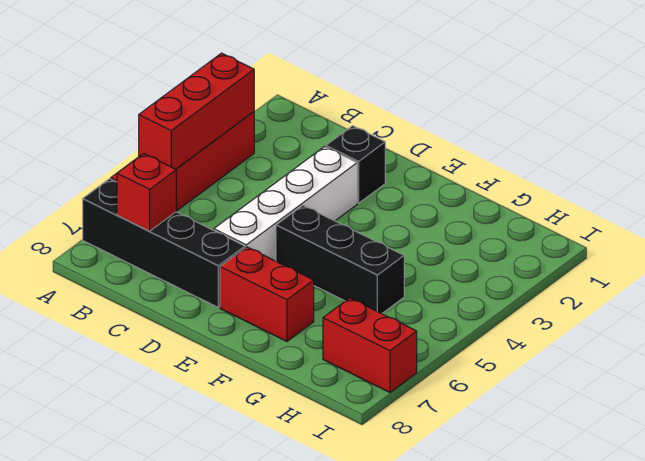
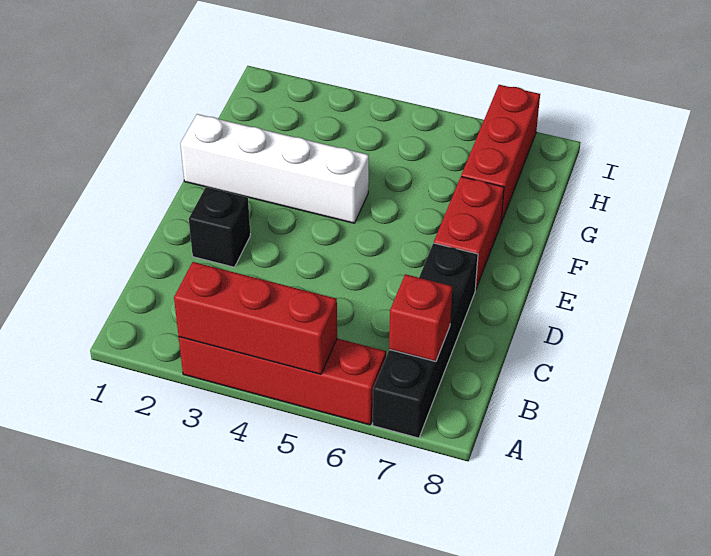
white brick D3:D6 level 1 -> white brick F1:F4 level 1
black brick E5:G5 level 1 -> none
red brick H7:I7 level 1 -> red brick G7:I7 level 1

